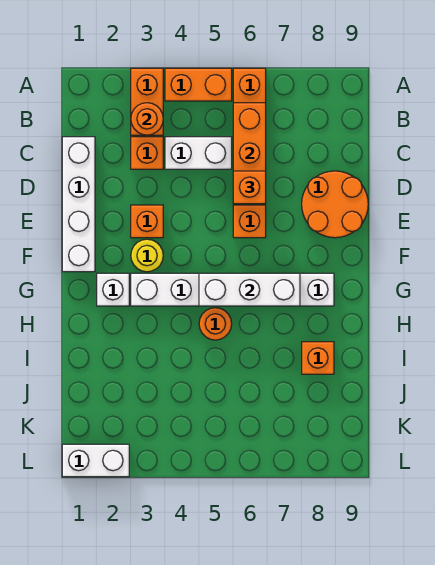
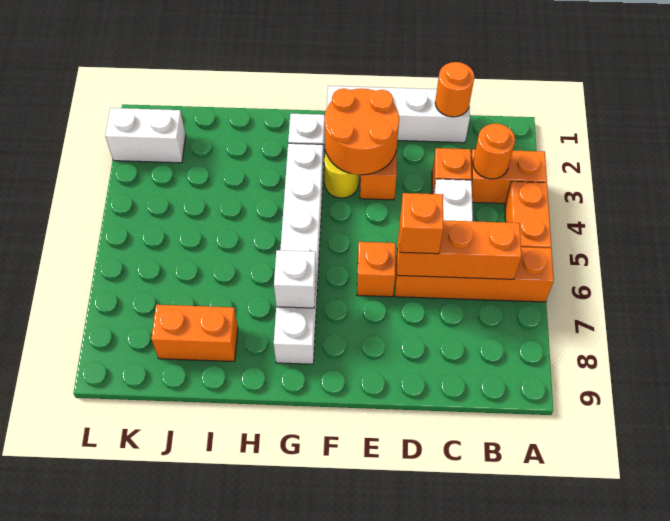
orange round brick D8:E9 level 1 -> orange round brick E2:F3 level 2
white brick G5:G7 level 2 -> white brick G7 level 2
orange round brick H5 level 1 -> orange round brick C1 level 2
orange brick I8 level 1 -> orange brick I8:J8 level 1
white brick L1:L2 level 1 -> white brick K2:L2 level 1

